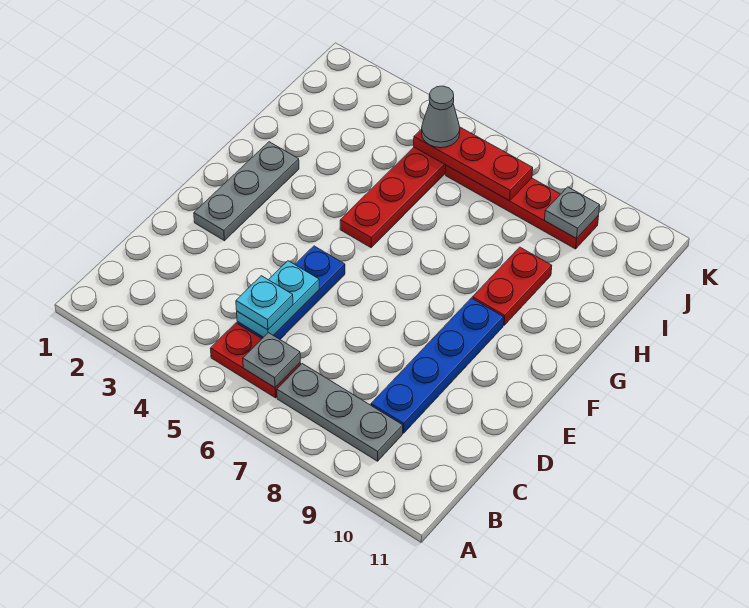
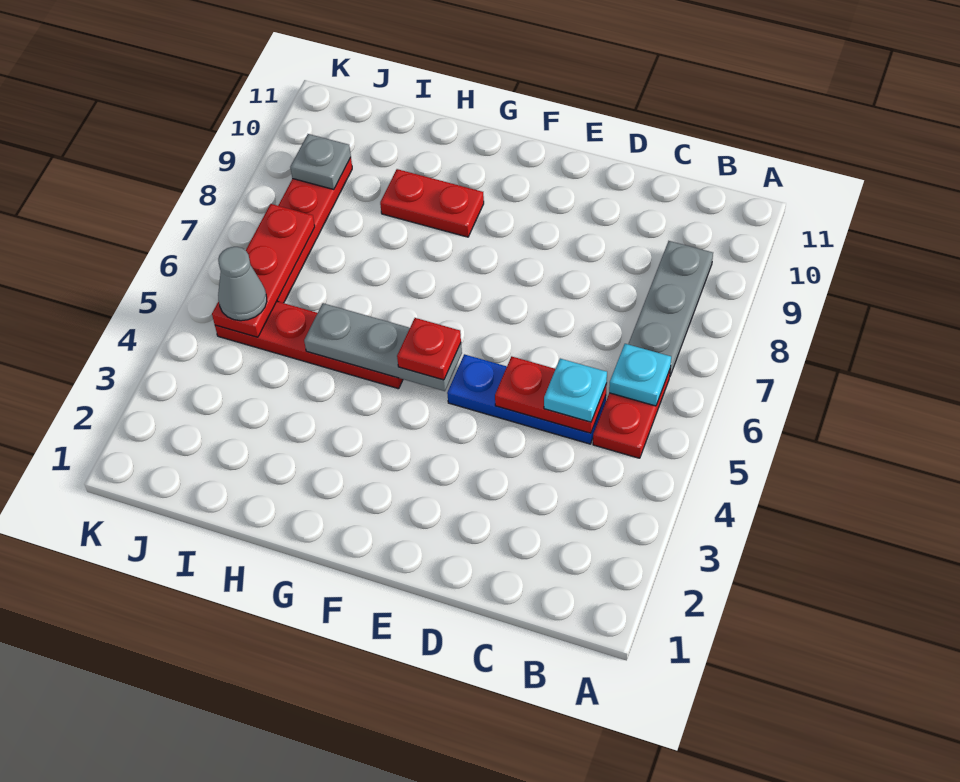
grey plate B6 level 2 -> cyan plate B6 level 2
cyan plate C5:D5 level 2 -> red plate C5:D5 level 2
blue plate C9:F9 level 1 -> none
grey plate E2:G2 level 1 -> grey plate F5:H5 level 2
none -> red plate F5 level 3

